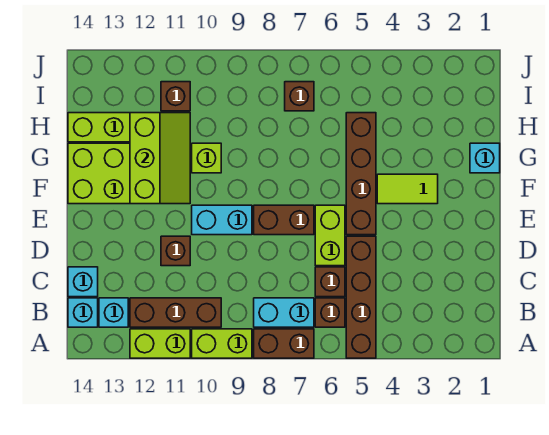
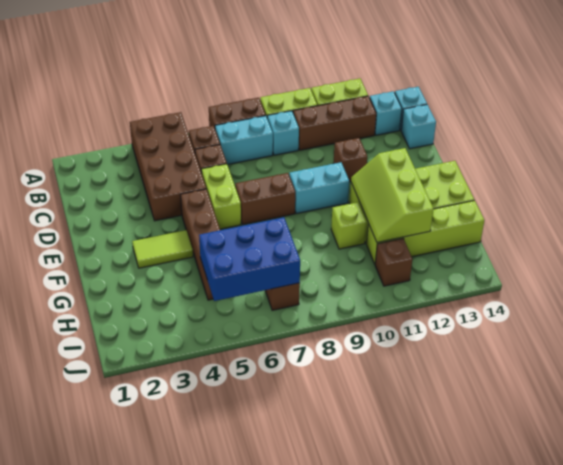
brown brick A5:D5 level 1 -> brown brick A4:D5 level 1
cyan brick G1 level 1 -> cyan brick B9 level 1
none -> blue brick H5:I7 level 2

